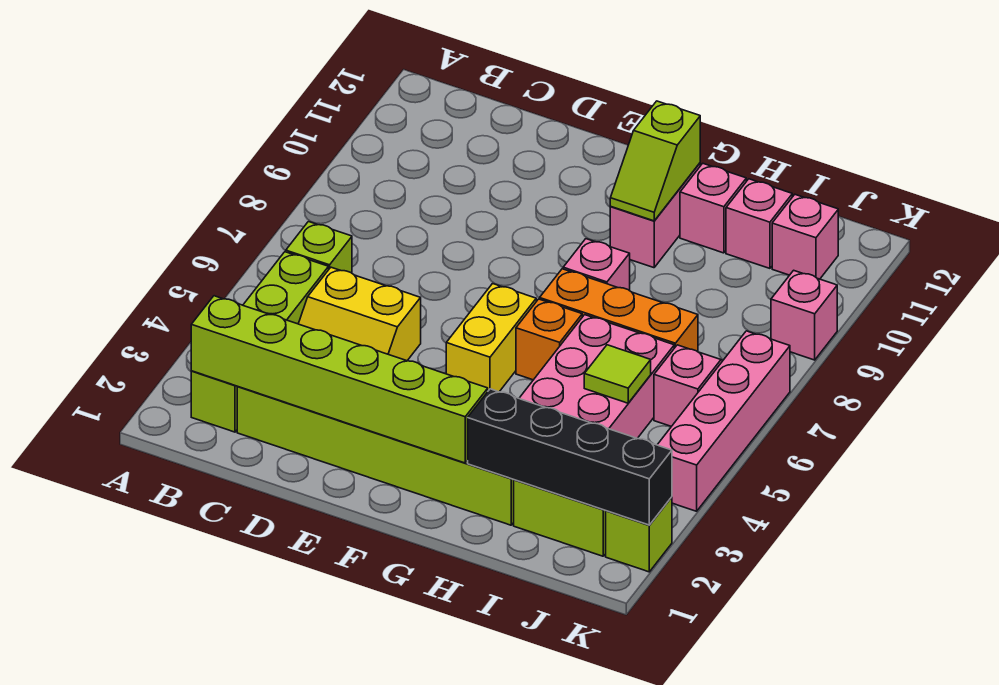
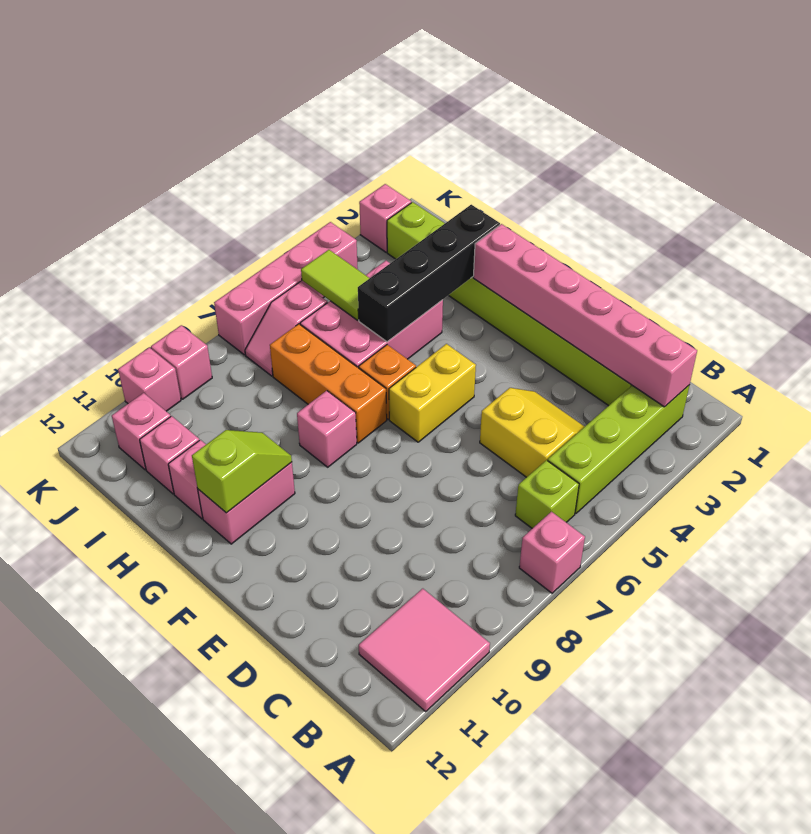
none -> pink brick A7 level 1
none -> pink tile A10:B11 level 1
lime brick B2:G2 level 2 -> pink brick B2:G2 level 2
black brick H2:K2 level 2 -> black brick H2:H5 level 2
lime tile I5 level 2 -> lime tile I5:J5 level 2
lime brick K2 level 1 -> pink brick K2 level 1
none -> pink brick K10 level 1

